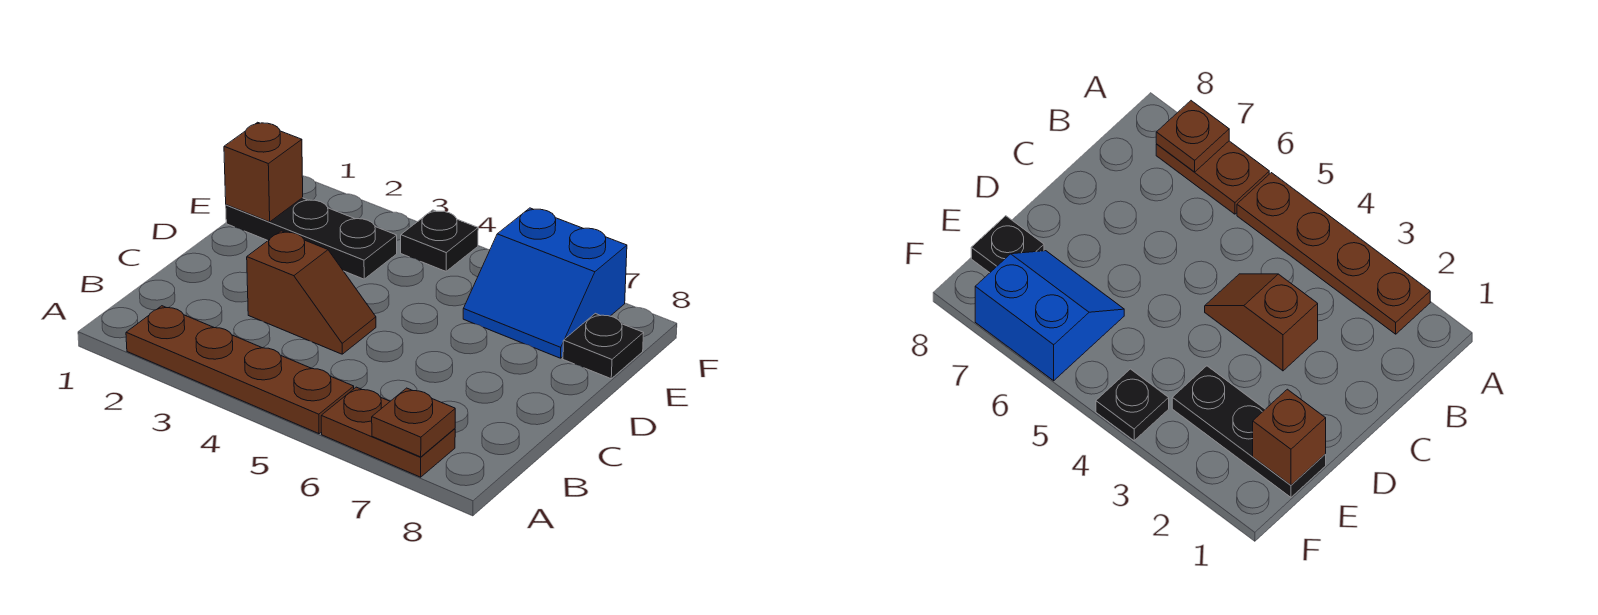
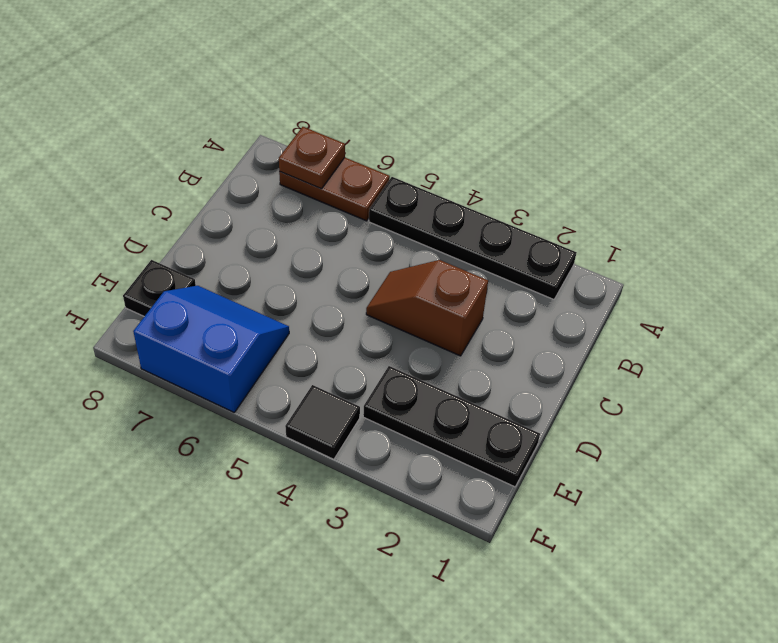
brown plate A2:A5 level 1 -> black plate A2:A5 level 1
brown brick E1 level 2 -> none
black plate F4 level 1 -> black tile F4 level 1

